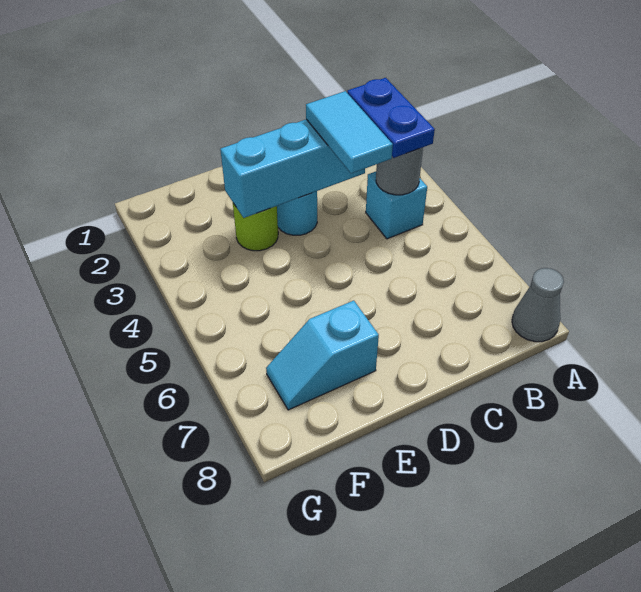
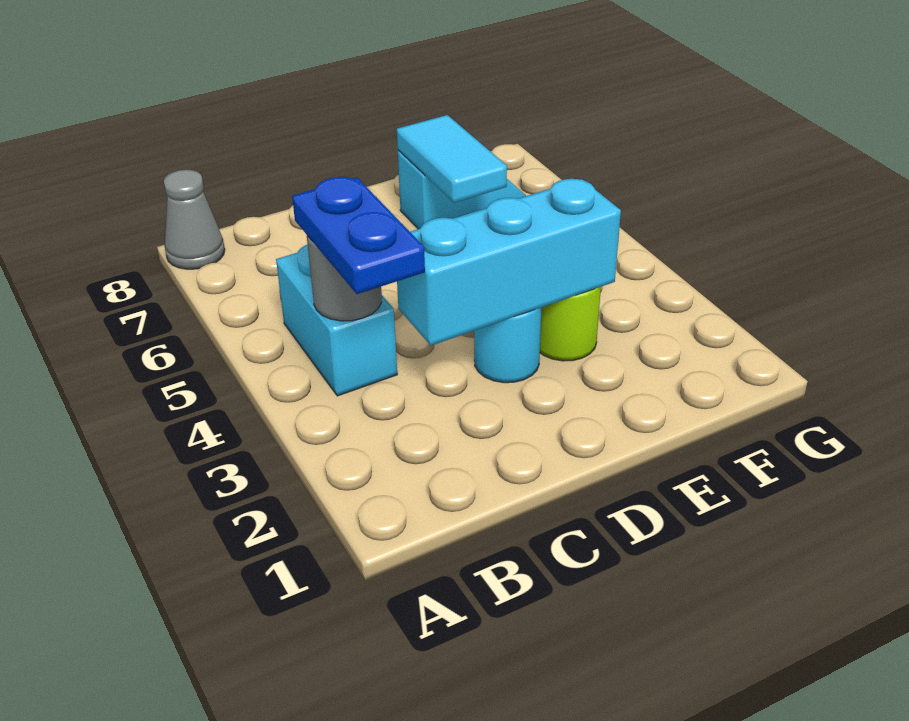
cyan brick B4 level 1 -> cyan brick B4:B5 level 1
cyan tile C3:C4 level 3 -> cyan tile E6:E7 level 2

